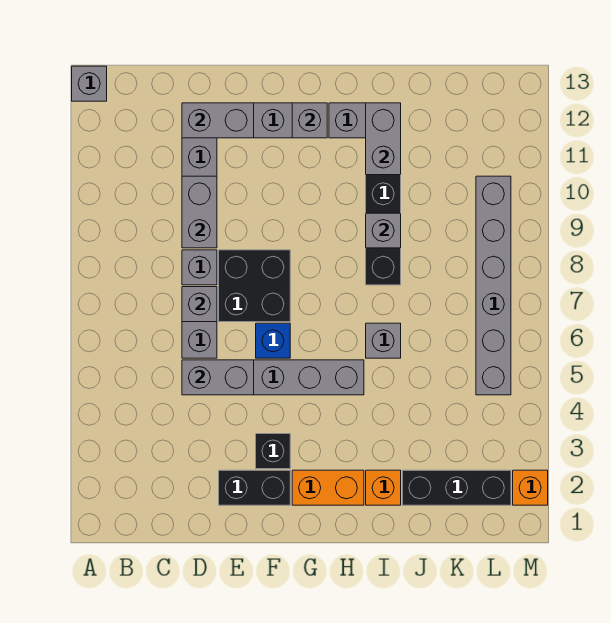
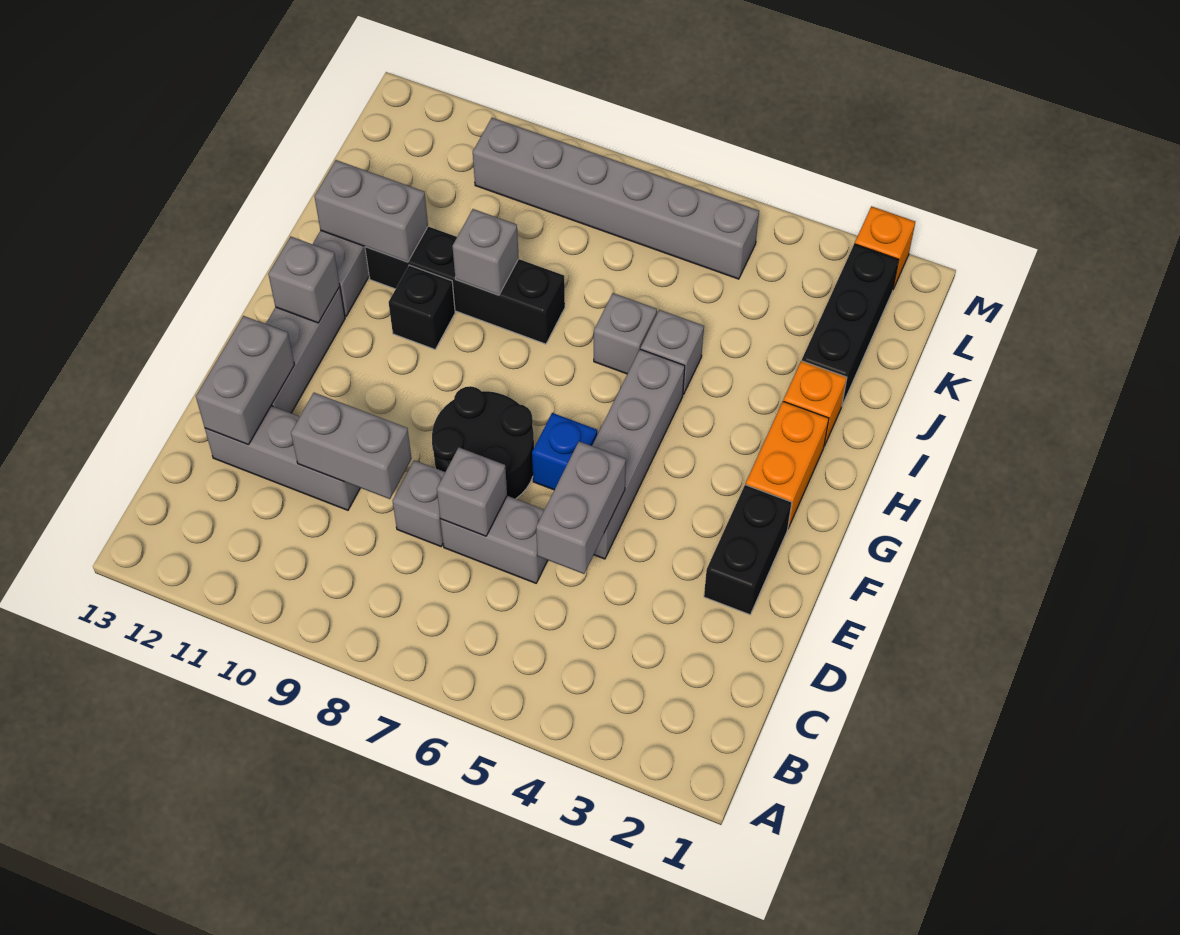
grey brick A13 level 1 -> grey brick I5 level 1
black brick E7:F8 level 1 -> black round brick E7:F8 level 1
black brick F3 level 1 -> black brick H10 level 1

